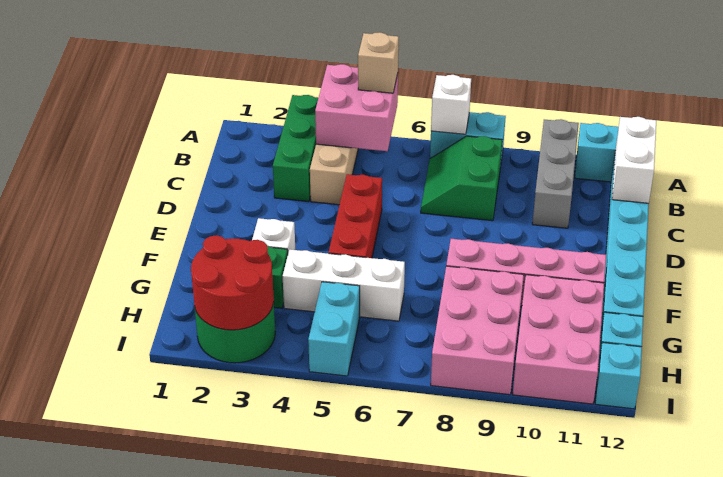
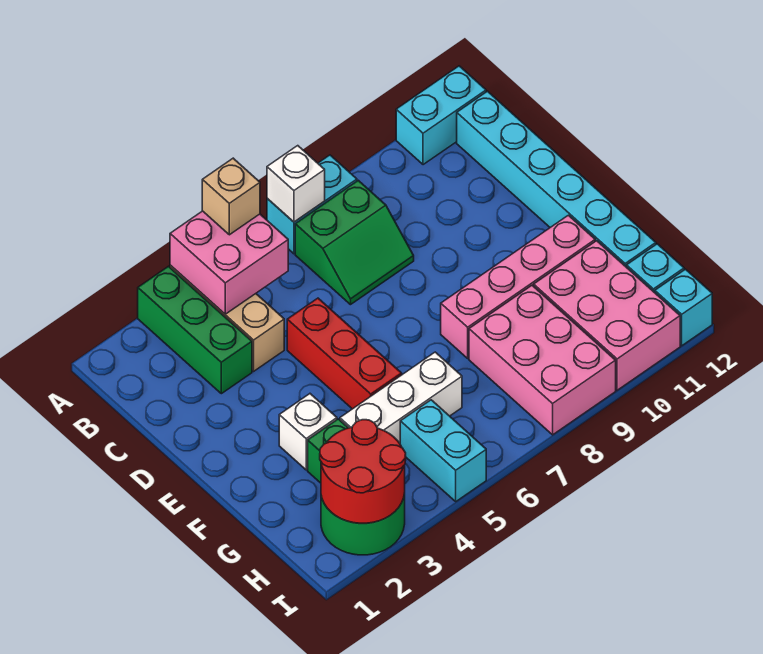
grey brick A10:C10 level 1 -> none
green slope B7:C8 level 1 top 8 -> green slope B7:C8 level 1 top B
white brick B12:C12 level 2 -> none

